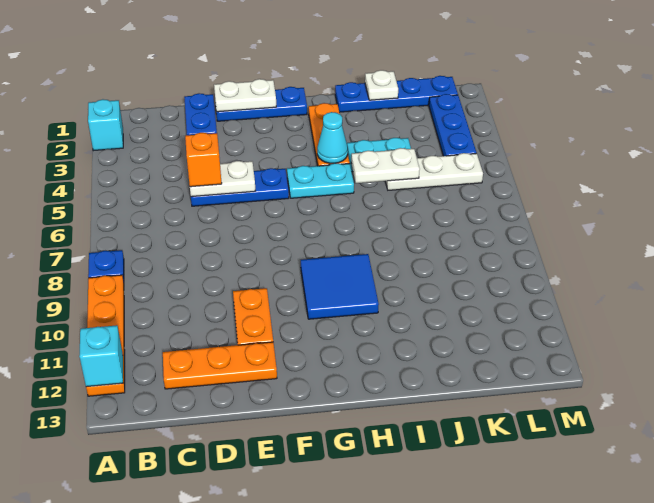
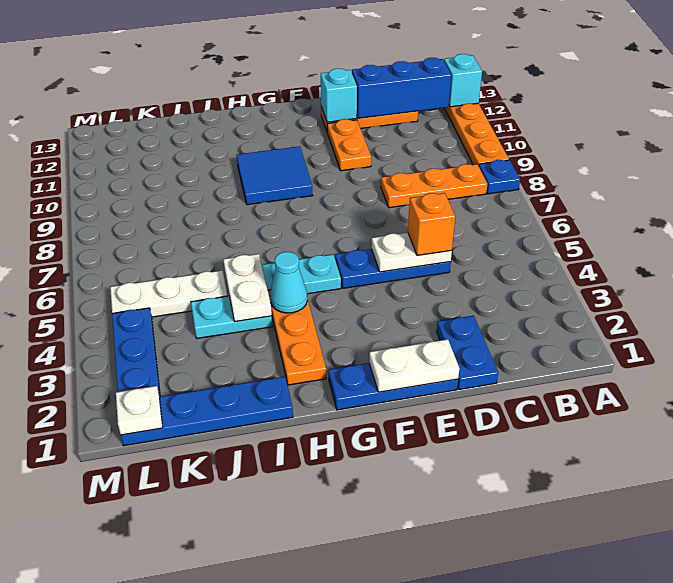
cyan brick A2 level 1 -> cyan brick E12 level 2
none -> orange plate B8:D8 level 1
none -> blue brick B12:D12 level 2
white plate I5:J5 level 2 -> white plate I4:I5 level 2
white plate J1 level 2 -> white plate L1 level 2

